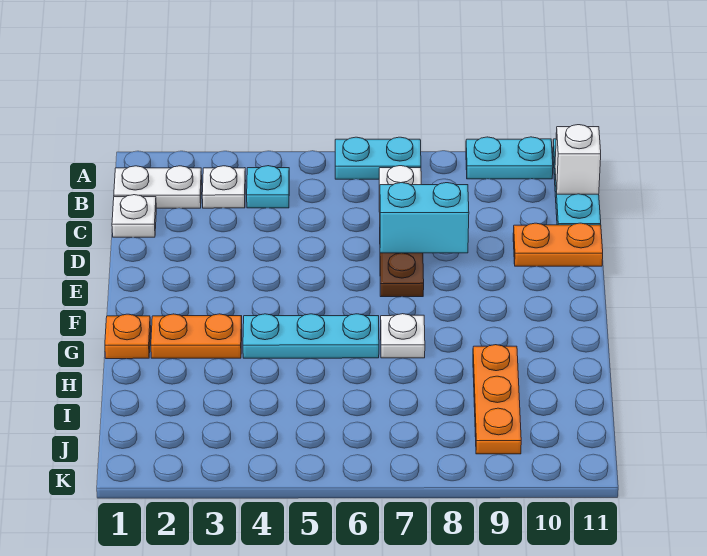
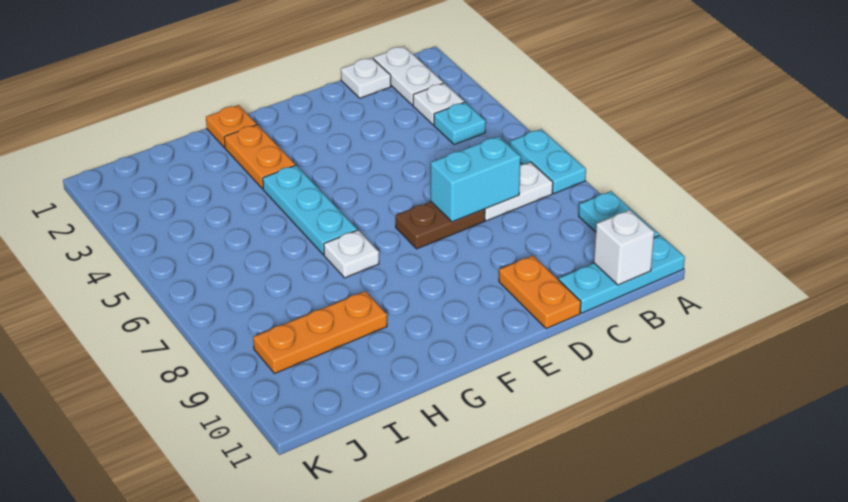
cyan brick D7:D8 level 2 -> cyan brick C7:D7 level 2

